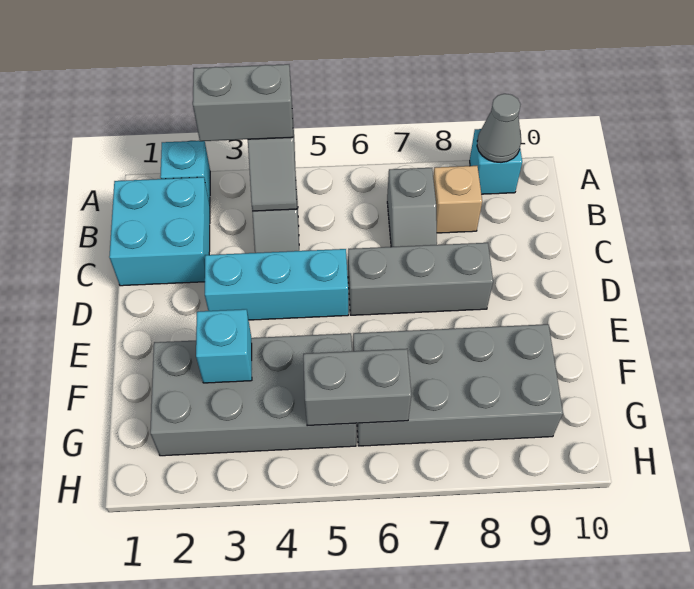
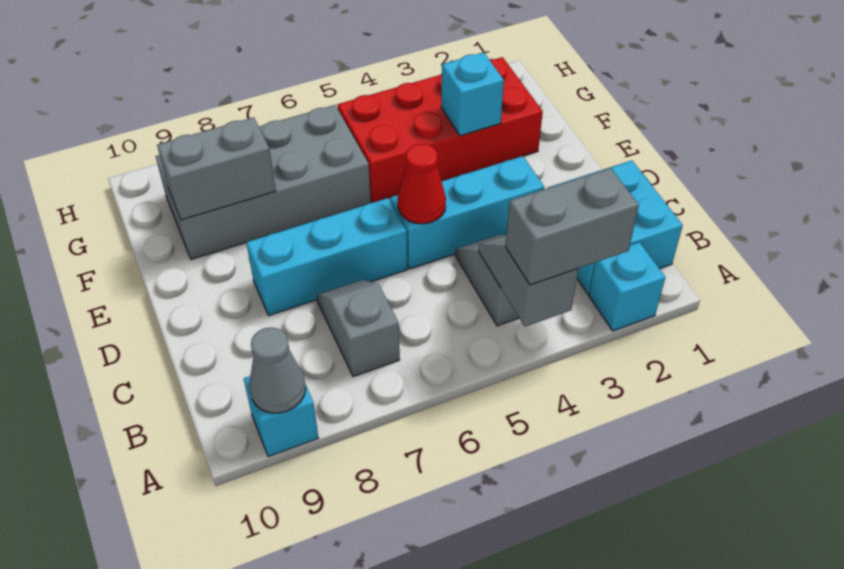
tan brick B8 level 1 -> none
none -> red cone D5 level 2
grey brick D6:D8 level 1 -> cyan brick D6:D8 level 1
grey brick F2:G5 level 1 -> red brick F2:G5 level 1
grey brick G5:G6 level 2 -> grey brick F8:F9 level 2

